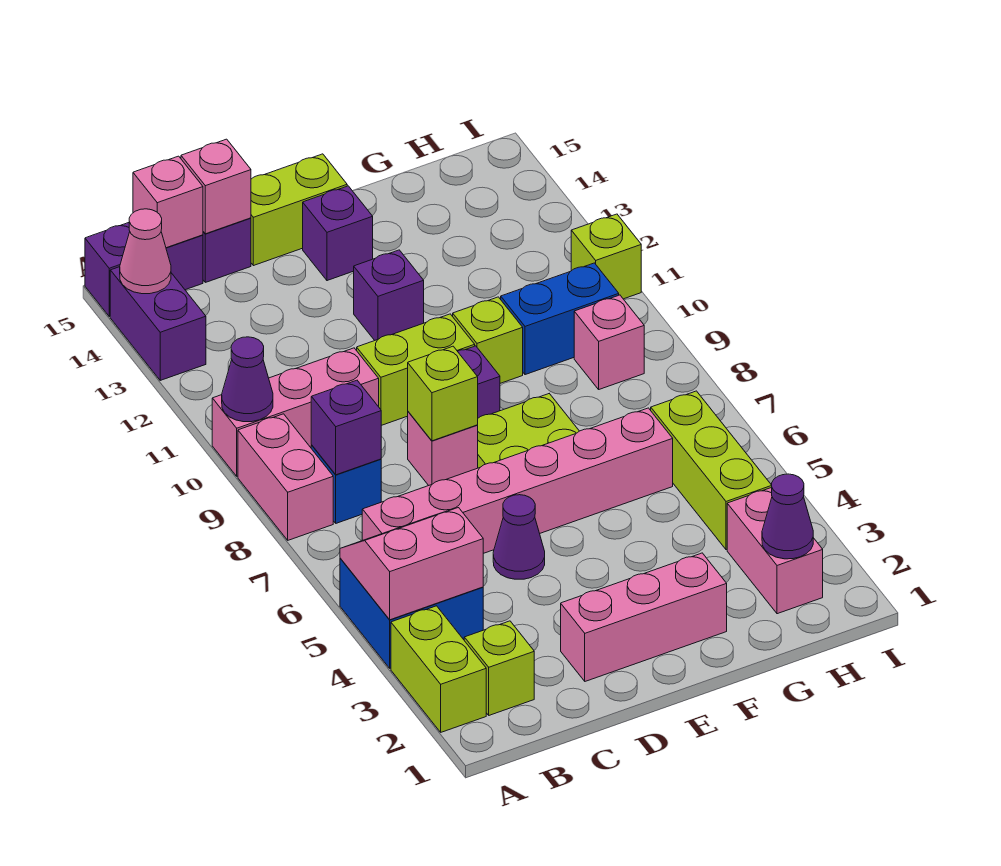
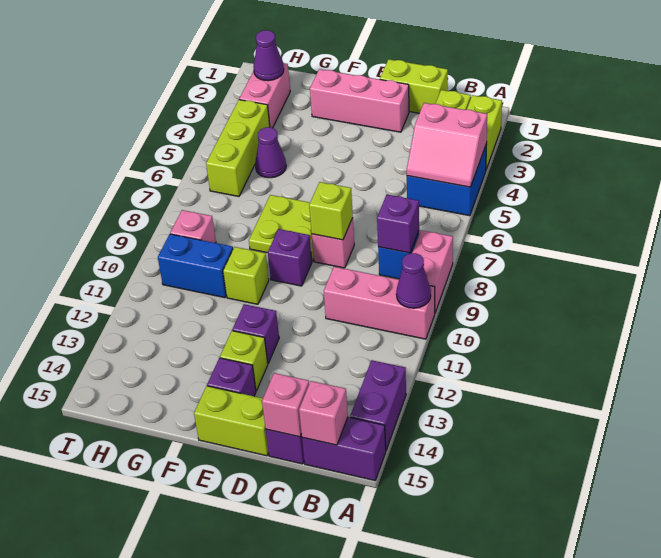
pink cone A14 level 2 -> none
pink brick B6:G6 level 1 -> none
purple cone D5 level 1 -> purple cone G5 level 1
lime brick D10:E10 level 1 -> lime brick C1:D1 level 1
lime brick I11 level 1 -> lime brick E13 level 1

